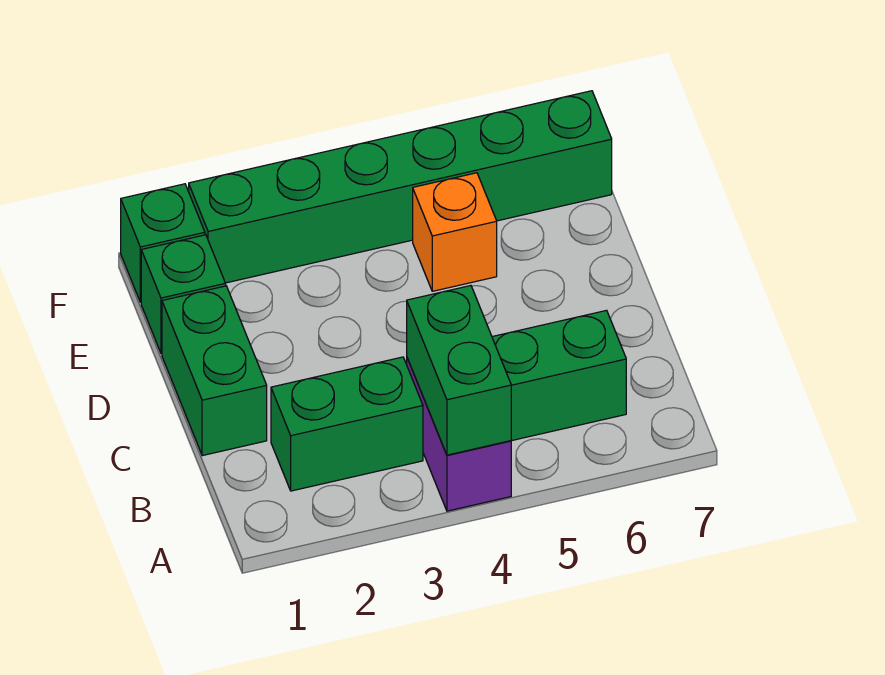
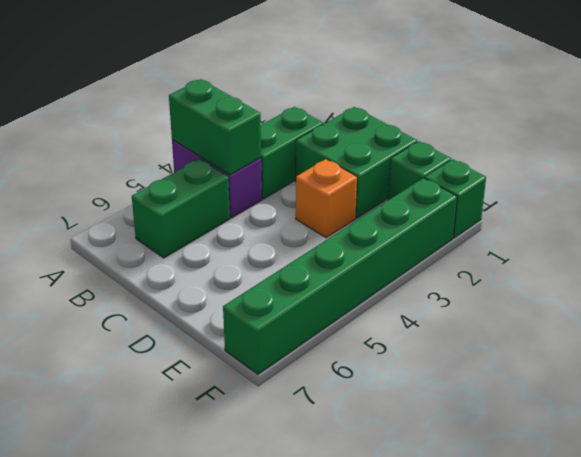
green brick C1:D1 level 1 -> green brick C1:D2 level 1
orange brick E5 level 1 -> orange brick D3 level 1

